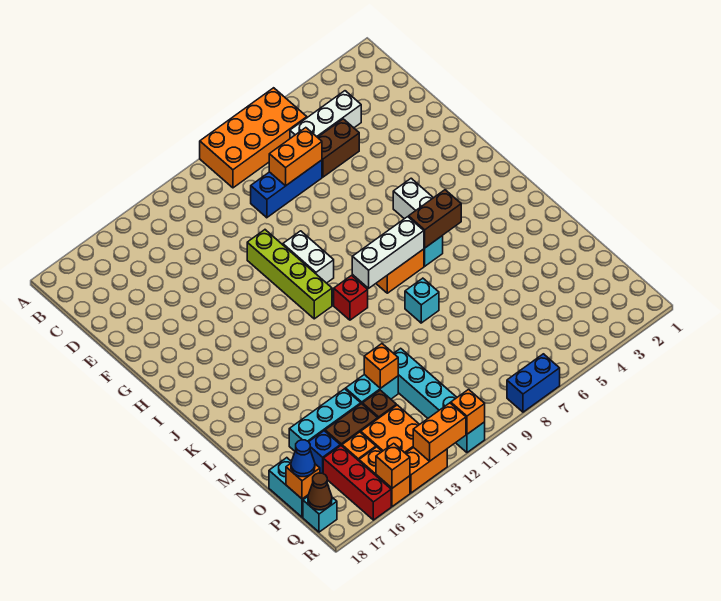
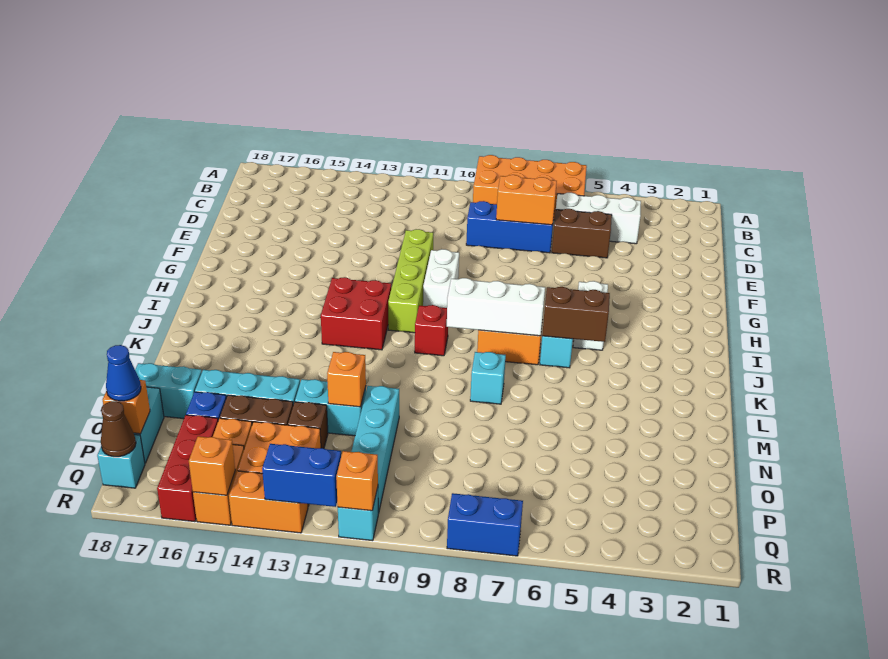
none -> red brick I12:J13 level 1
none -> cyan brick N17:N18 level 1
orange brick R12:R13 level 2 -> blue brick R12:R13 level 2

